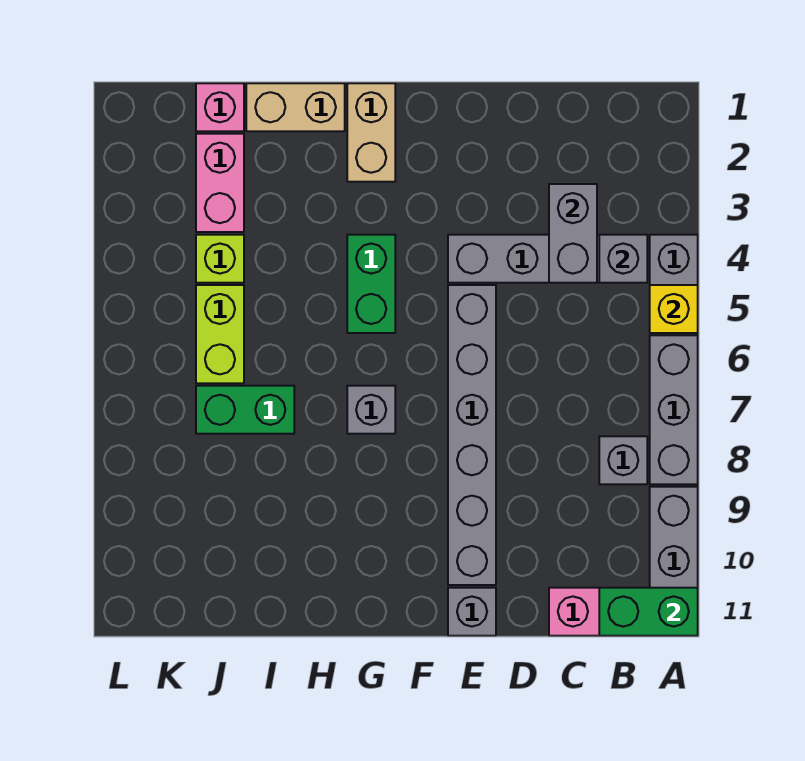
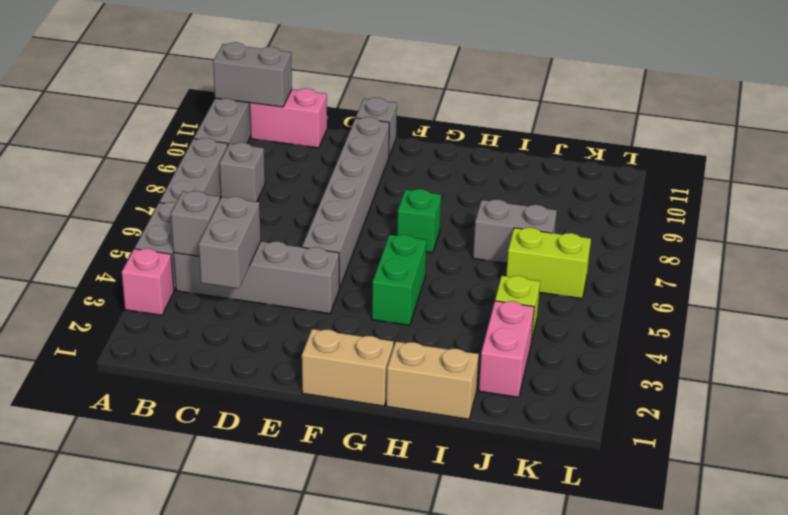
yellow brick A5 level 2 -> none
green brick A11:B11 level 2 -> grey brick A11:B11 level 2
tan brick G1:G2 level 1 -> tan brick F1:G1 level 1
grey brick G7 level 1 -> green brick G7 level 1
green brick I7:J7 level 1 -> grey brick I7:J7 level 1
pink brick J1 level 1 -> pink brick A3 level 1
lime brick J5:J6 level 1 -> lime brick J6:K6 level 1

